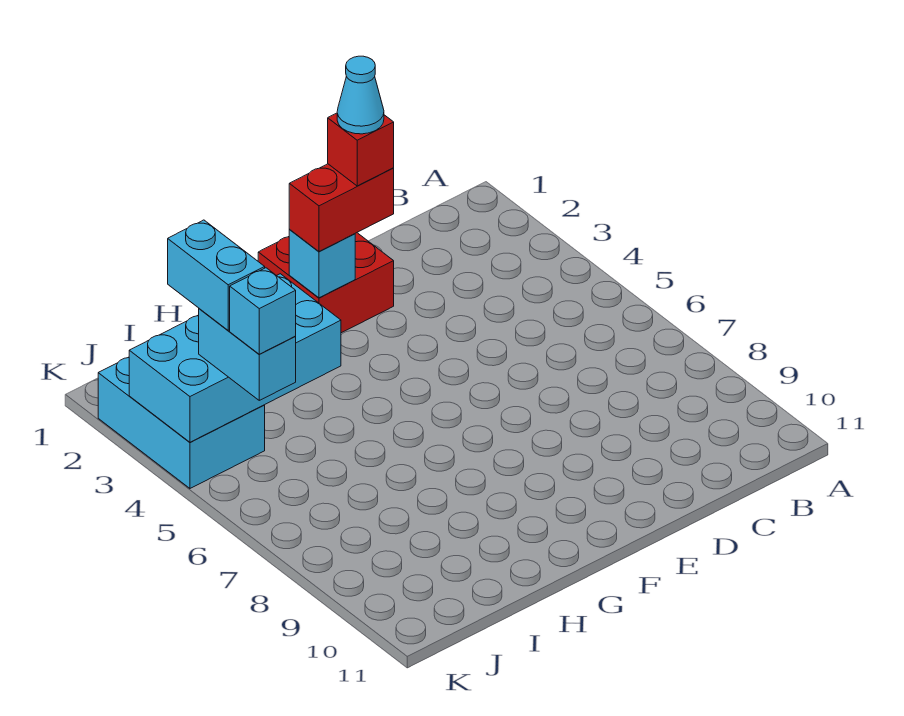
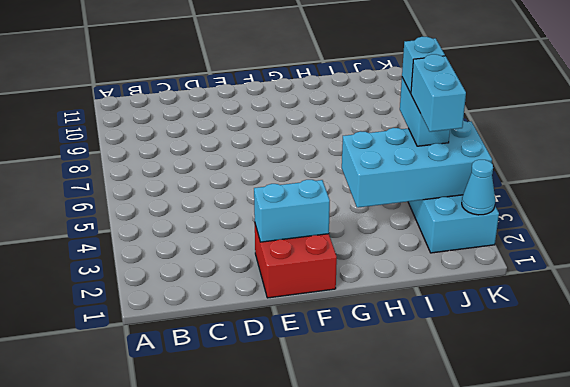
red brick E2:F2 level 3 -> none
red brick E2 level 4 -> none
cyan cone E2 level 5 -> cyan cone K2 level 2
cyan brick F2 level 2 -> cyan brick E2:F2 level 2

